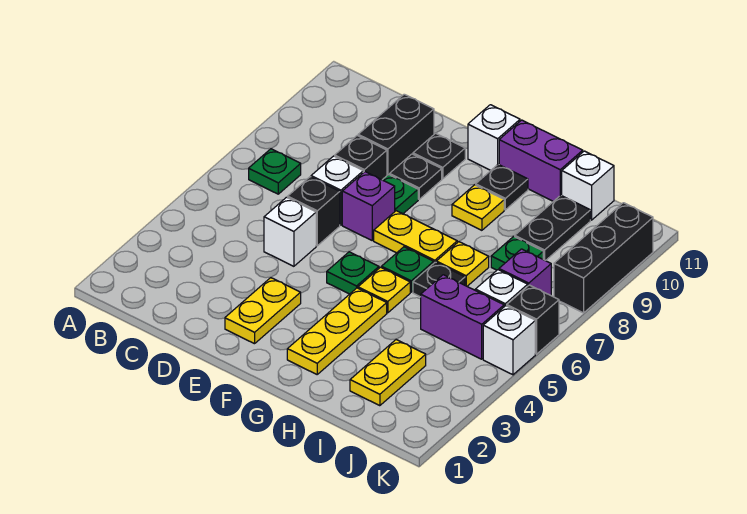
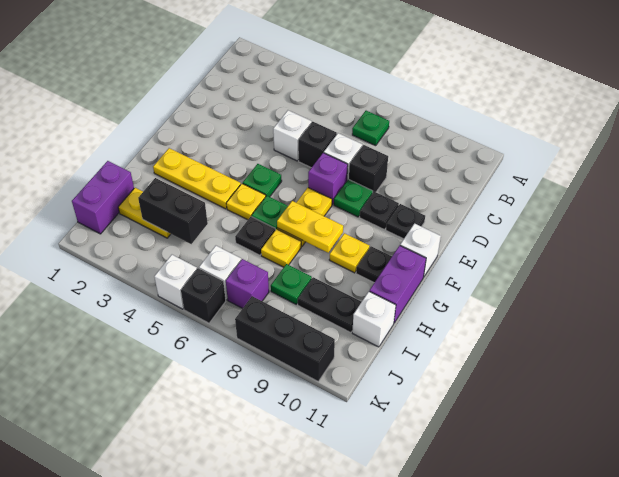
black brick D9:D10 level 1 -> black brick I3:I4 level 2
yellow plate E2:E3 level 1 -> yellow plate G7:G8 level 2
purple brick I5:J5 level 1 -> purple brick I1:J1 level 1

